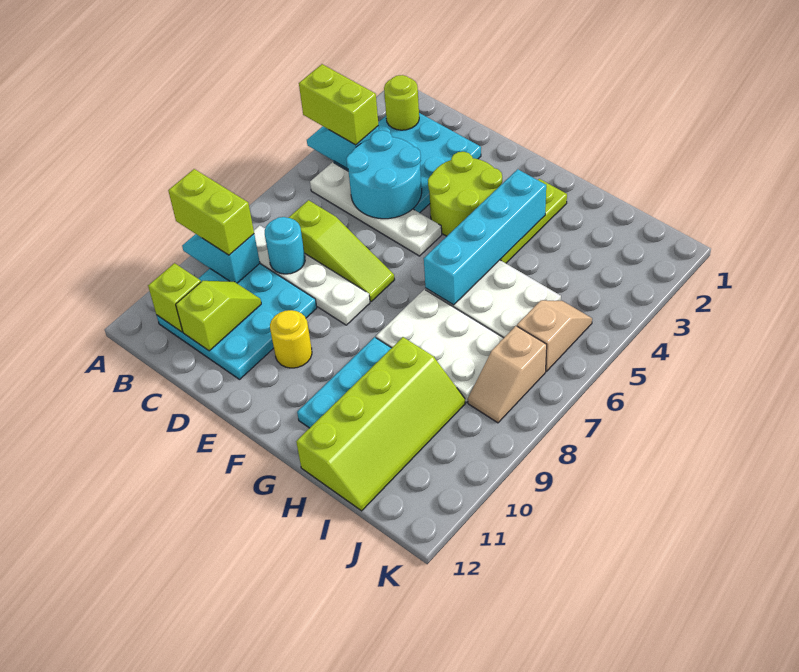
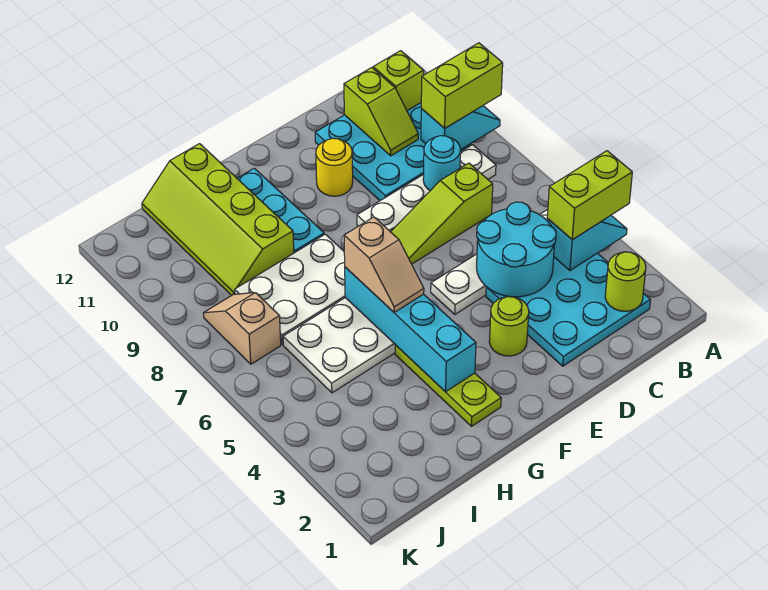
lime round brick E3:F4 level 1 -> lime round brick E3 level 1
tan slope J5:J6 level 1 top 6 -> tan slope G5:G6 level 3 top 6

